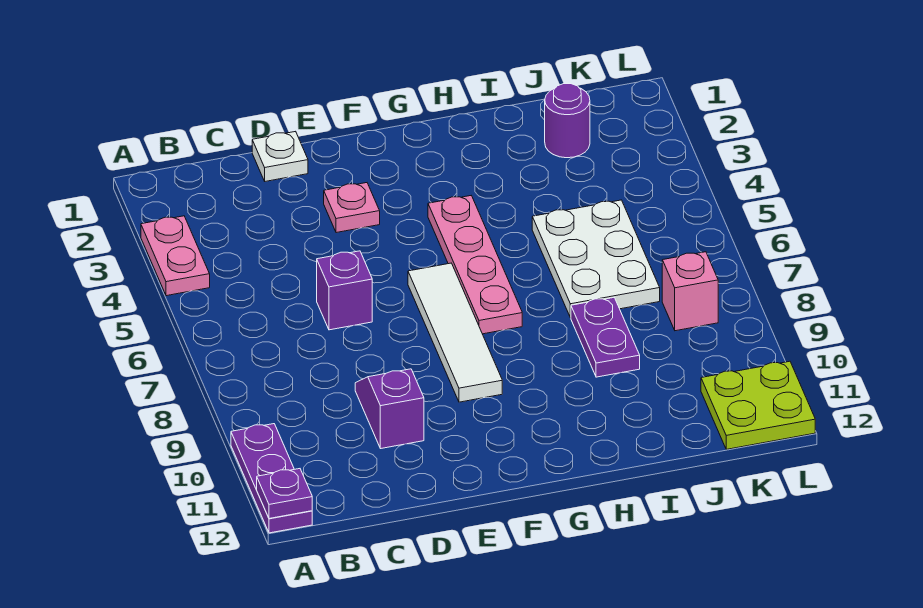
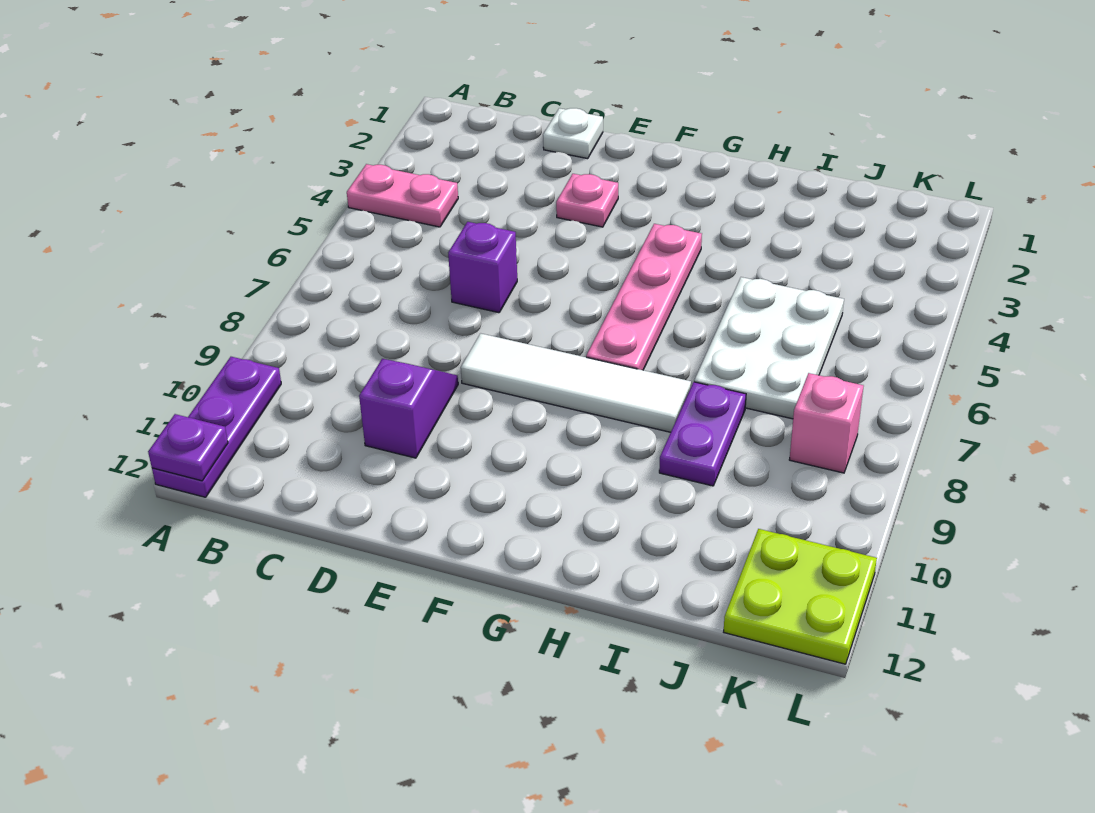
pink plate A3:A4 level 1 -> pink plate A4:B4 level 1
white tile F6:F9 level 1 -> white tile E8:H8 level 1
purple round brick J2 level 1 -> none

